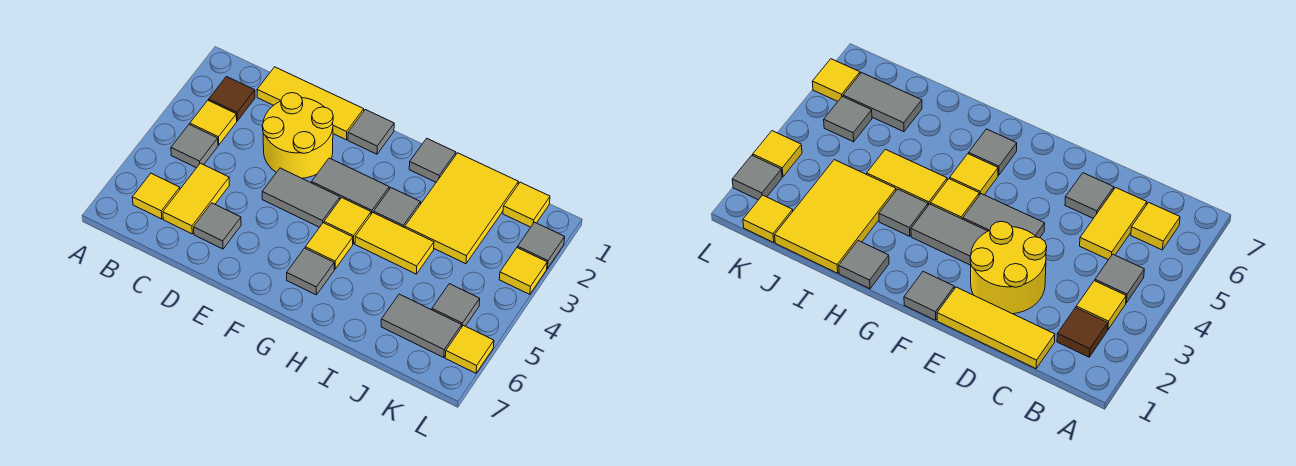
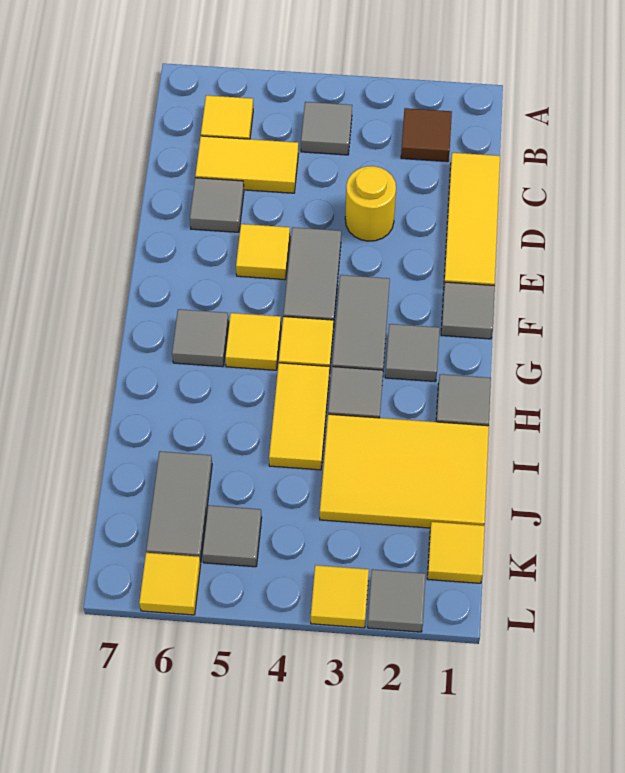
yellow tile B3 level 1 -> yellow tile E5 level 1
yellow round brick D2:E3 level 1 -> yellow round brick D3 level 1
none -> grey tile G2 level 1

